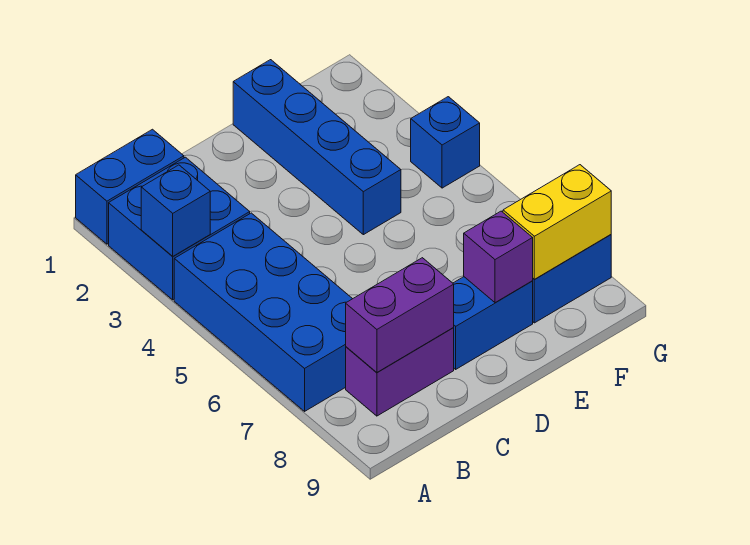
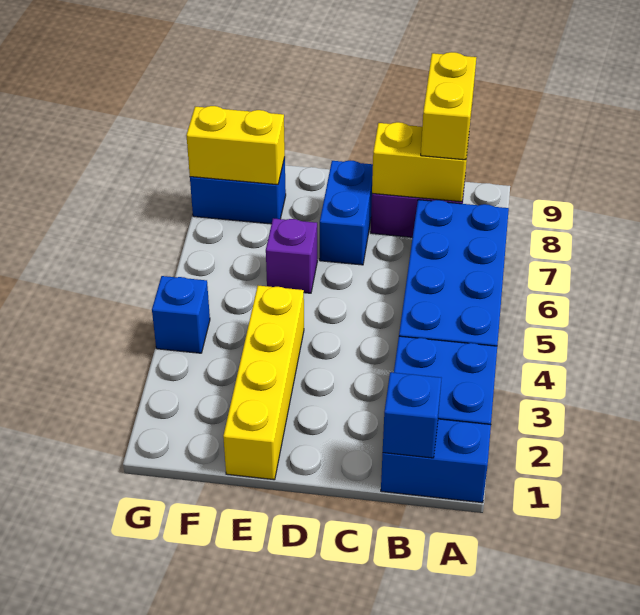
blue brick A3 level 2 -> blue brick B1 level 2
purple brick B8:C8 level 2 -> yellow brick B8:C8 level 2
none -> yellow brick B8:B9 level 3
blue brick D8:E8 level 1 -> blue brick D7:D8 level 1
blue brick E1:E4 level 1 -> yellow brick E1:E4 level 1
purple brick E8 level 2 -> purple brick E6 level 1

